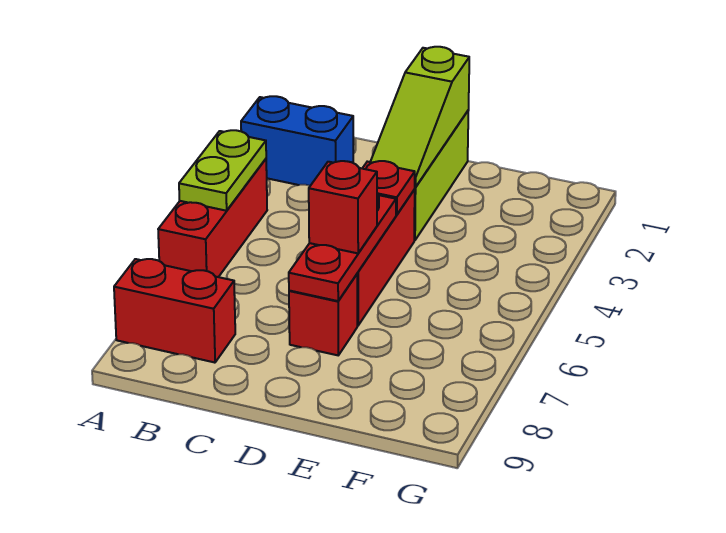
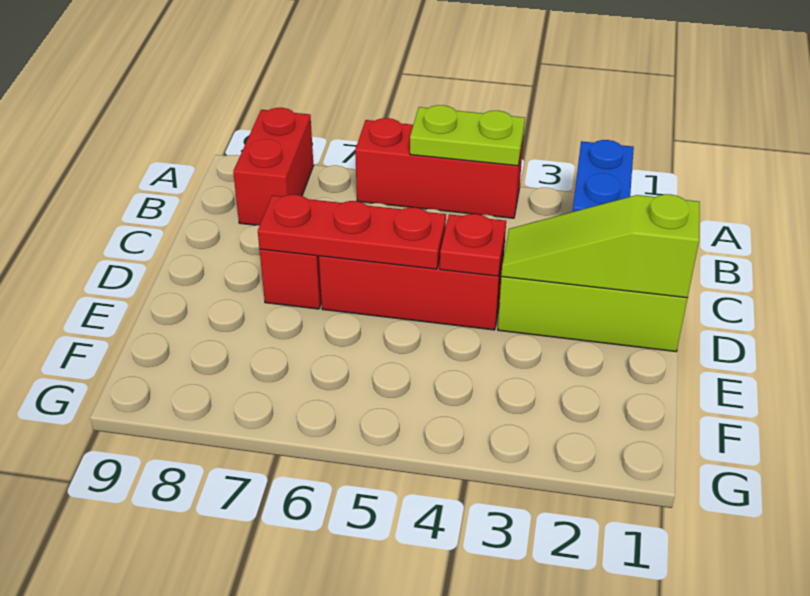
red brick D6 level 3 -> none

